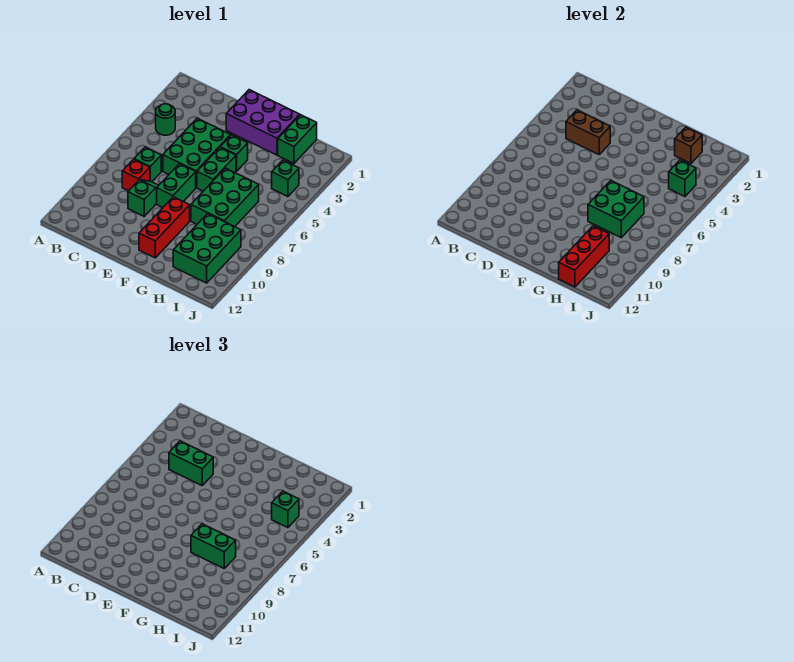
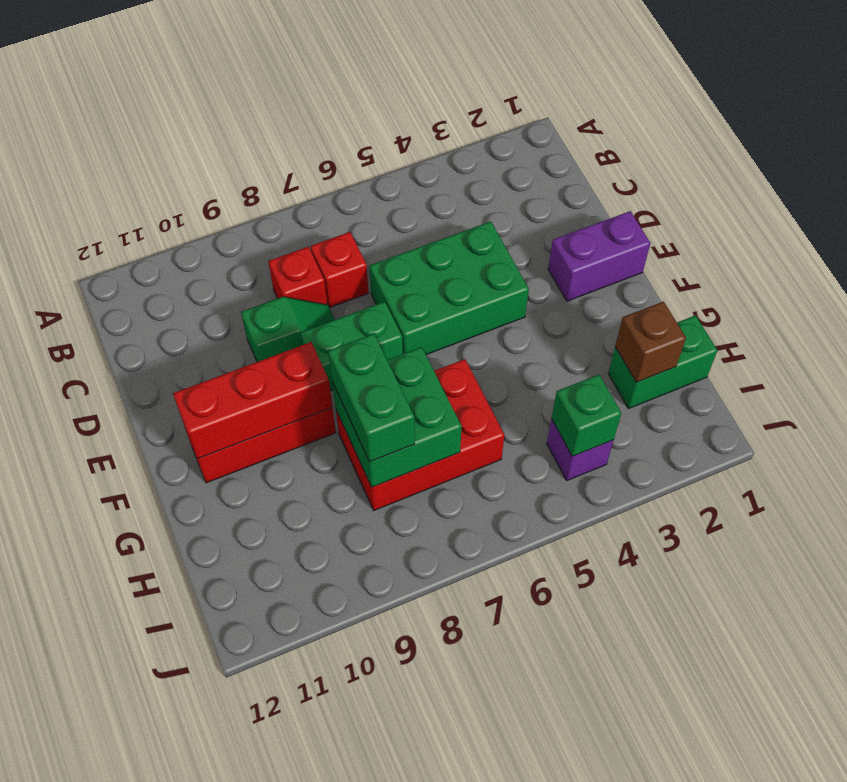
green round brick B4 level 1 -> none
brown brick C4:D4 level 2 -> none
green brick C4:D4 level 3 -> none
green brick C7 level 1 -> red brick C7 level 1
purple brick E1:G2 level 1 -> purple brick E1:E2 level 1
green brick F4 level 1 -> none
green brick F5:F6 level 1 -> none
green brick G6:H8 level 1 -> red brick G6:H8 level 1
green brick H9:I11 level 1 -> none
red brick H10:H12 level 2 -> red brick F9:F11 level 2
green brick I4 level 1 -> purple brick I4 level 1
green brick I4 level 3 -> none

